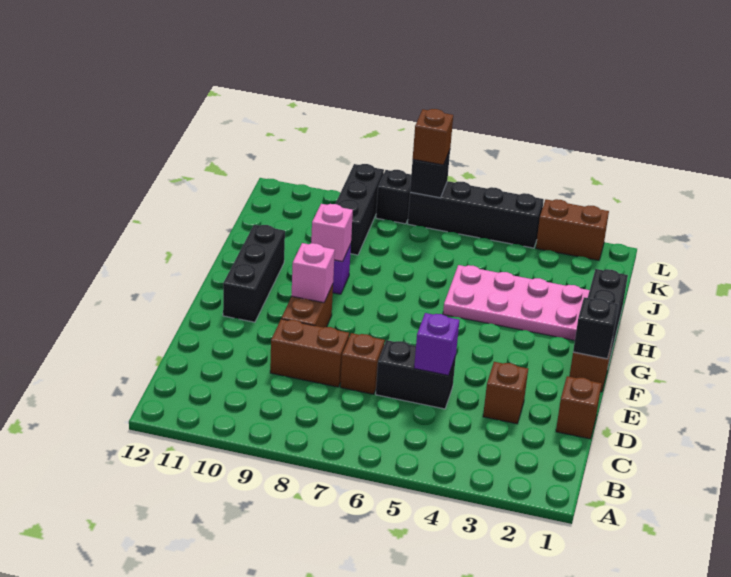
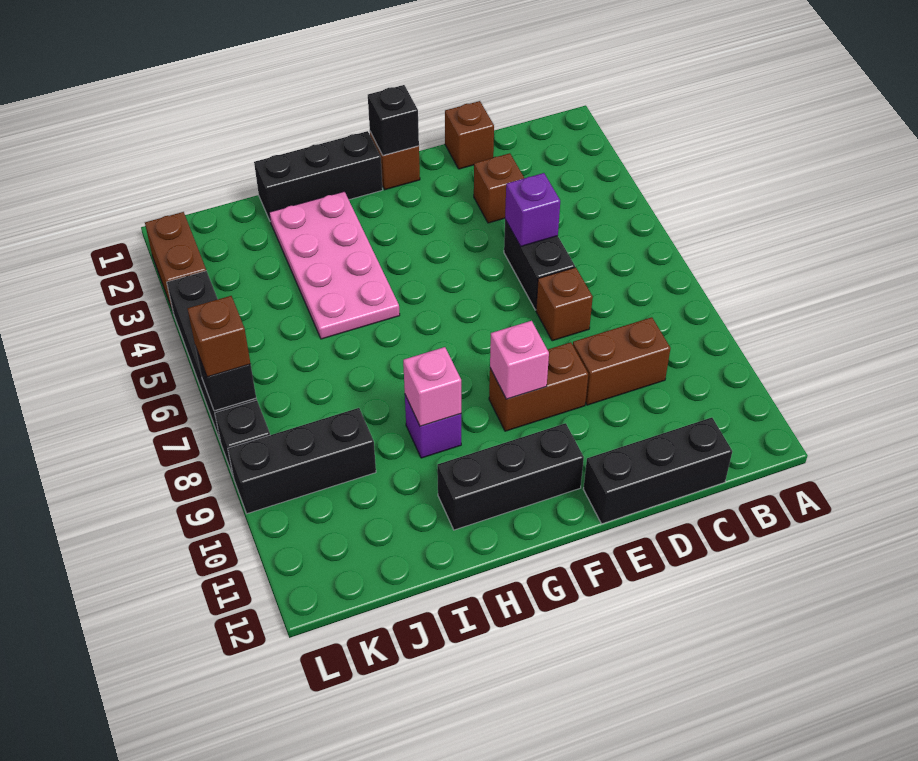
none -> black brick C12:E12 level 1
brown brick D8:D9 level 1 -> brown brick C9:D9 level 1

